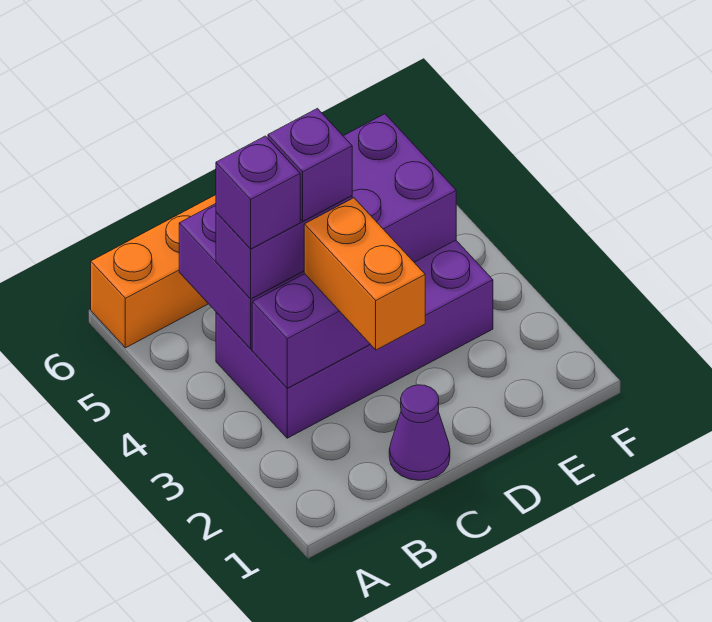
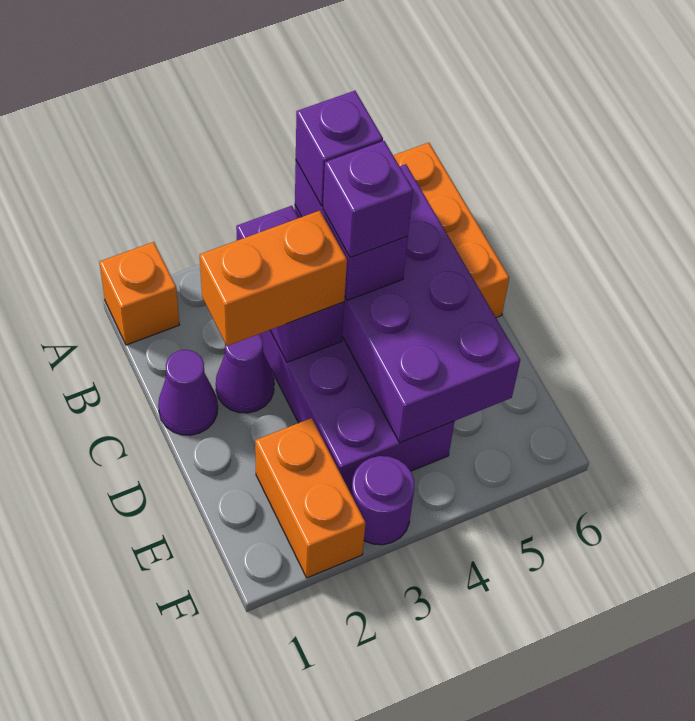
none -> orange brick A1 level 1
none -> purple cone C2 level 1
none -> orange brick E2:F2 level 1
none -> purple round brick F3 level 1

